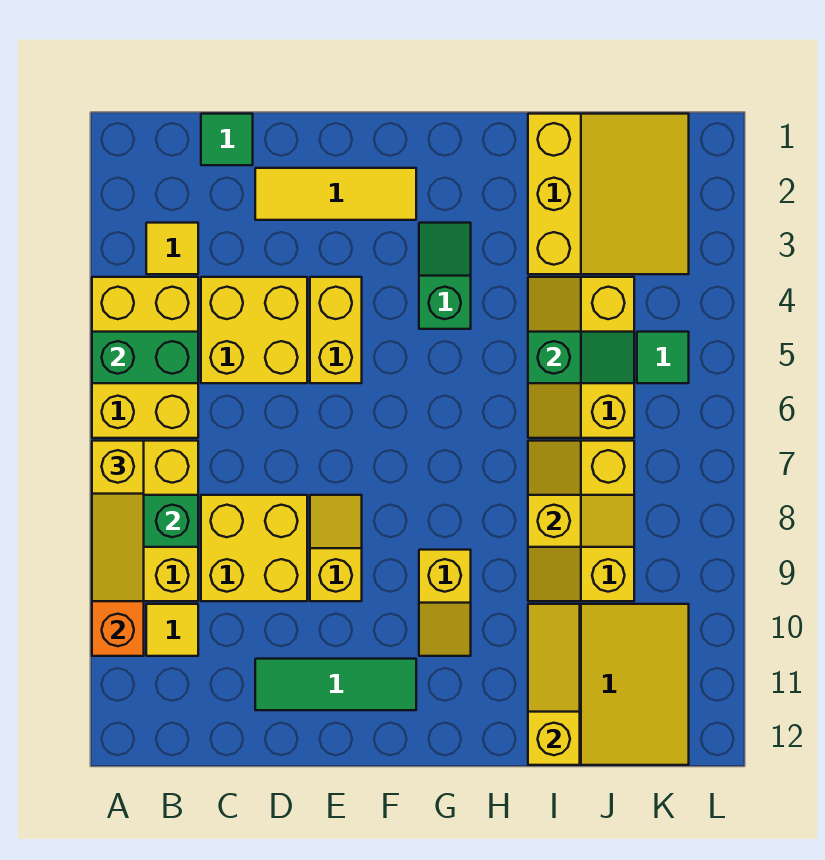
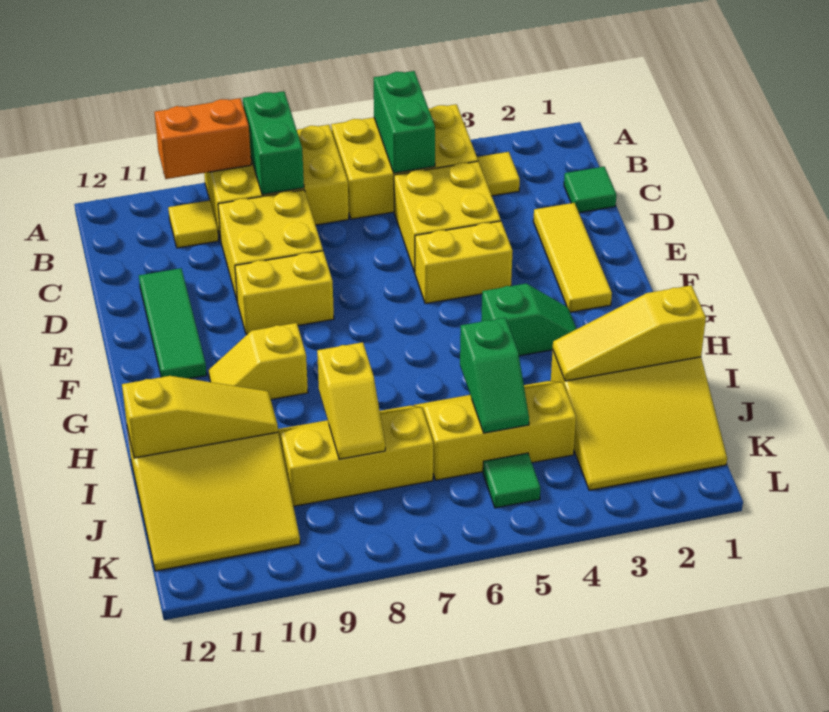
yellow slope A7:A9 level 3 top 7 -> yellow slope I1:I3 level 2 top 1
yellow slope E8:E9 level 1 top 9 -> yellow brick E8:E9 level 1

